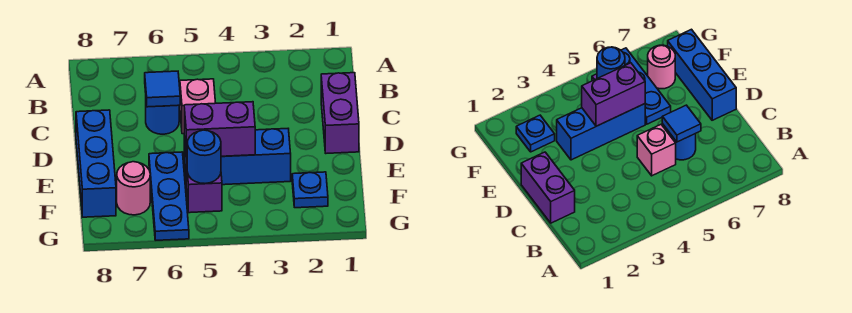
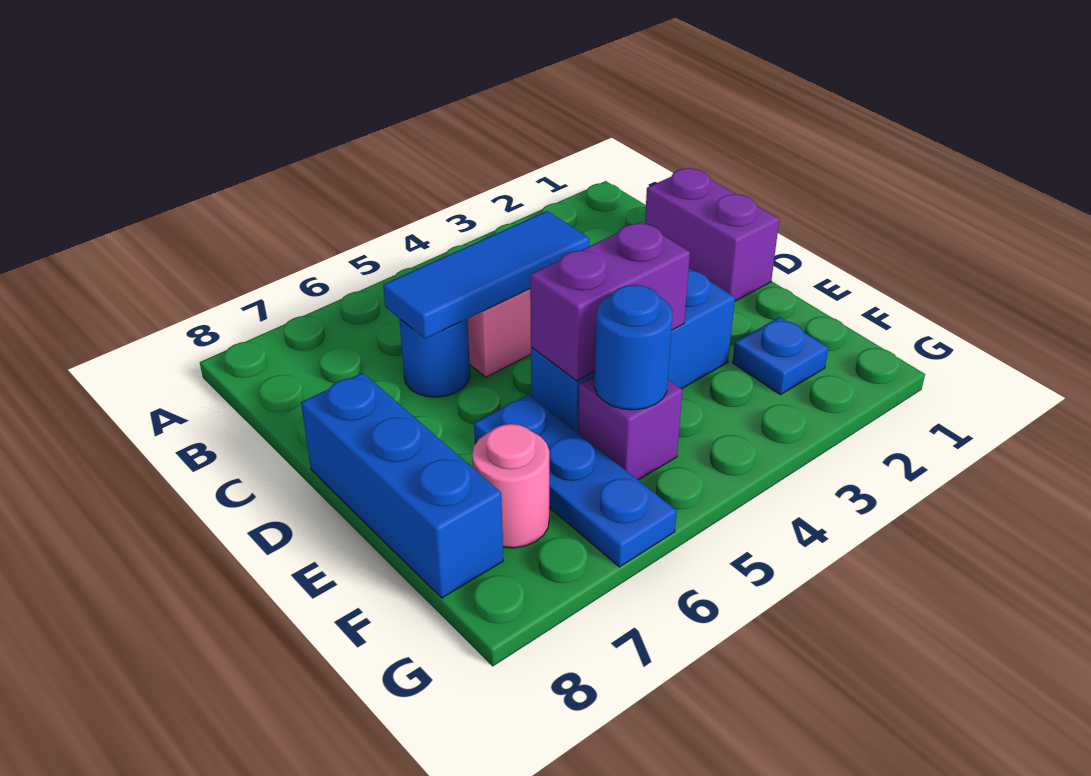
blue tile C6 level 2 -> blue tile C4:C6 level 2

